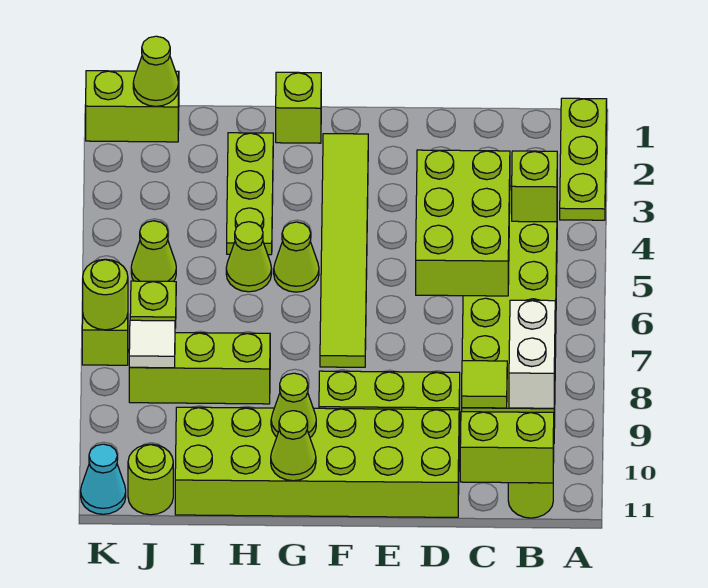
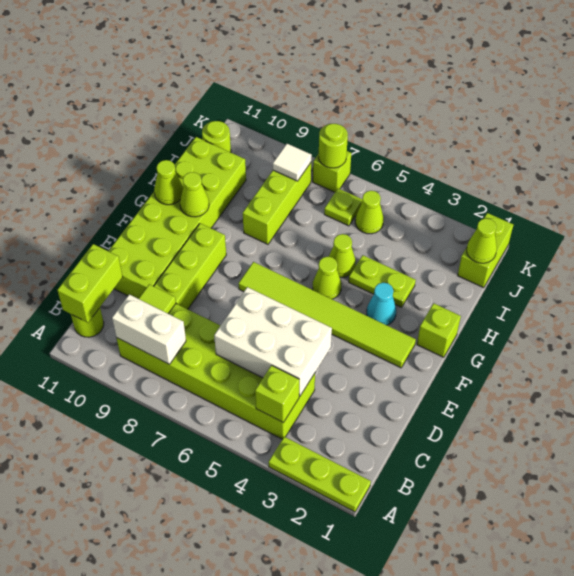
lime brick C4:D6 level 2 -> white brick C4:D6 level 2
lime plate H2:H4 level 1 -> lime plate H3:H4 level 1
cyan cone K11 level 1 -> cyan cone G3 level 1

